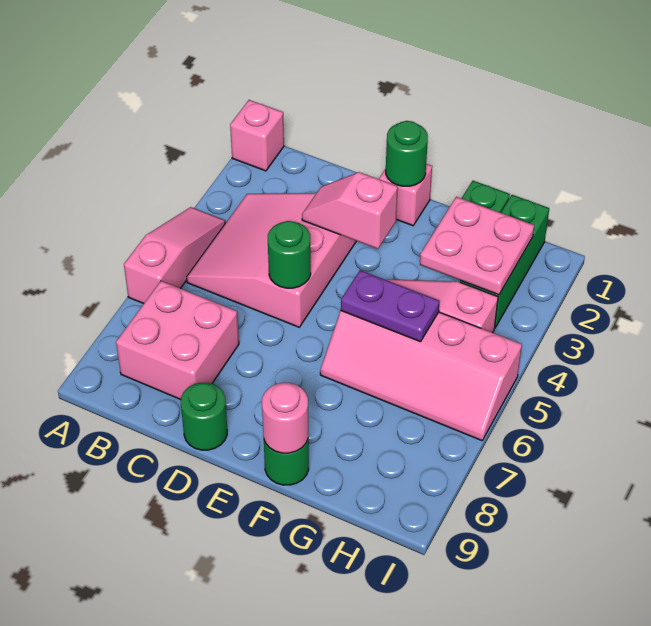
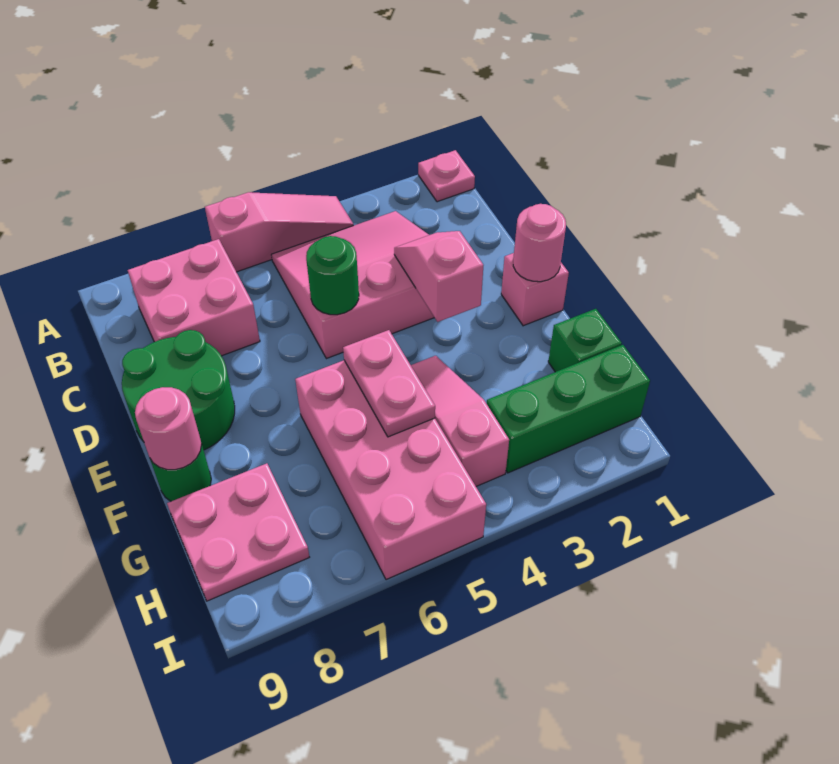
pink brick A1 level 1 -> pink plate A1 level 1
green round brick D9 level 1 -> green round brick D8:E9 level 1
green round brick E1 level 2 -> pink round brick E1 level 2
pink slope F5:I6 level 1 top 5 -> pink brick F5:I6 level 1
purple plate F5:G5 level 2 -> pink plate F5:G5 level 2
pink plate G2:H3 level 2 -> pink plate G8:H9 level 1

